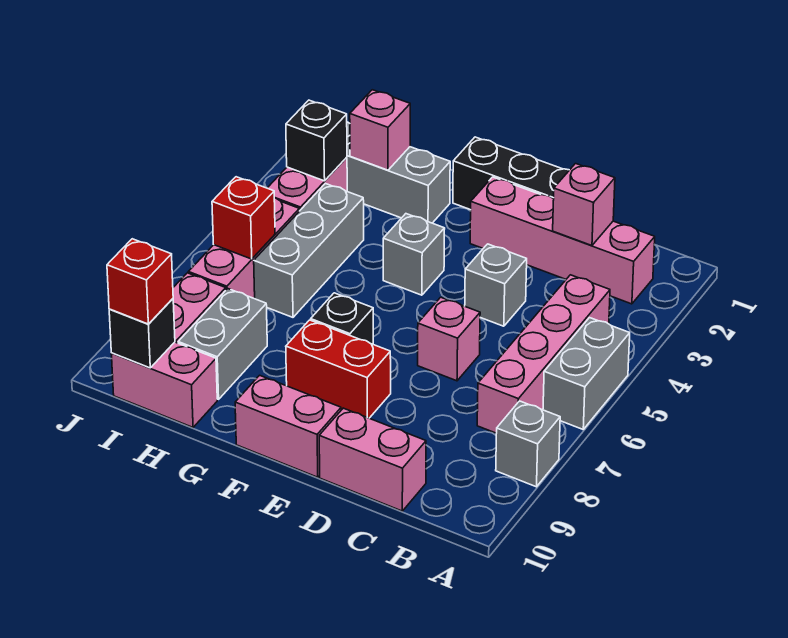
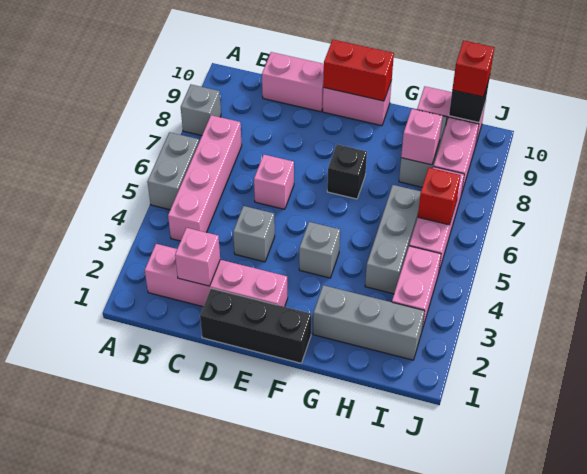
red brick E8:F8 level 1 -> red brick E10:F10 level 2
pink brick H2 level 2 -> pink brick H8 level 2
black brick I3 level 2 -> none

